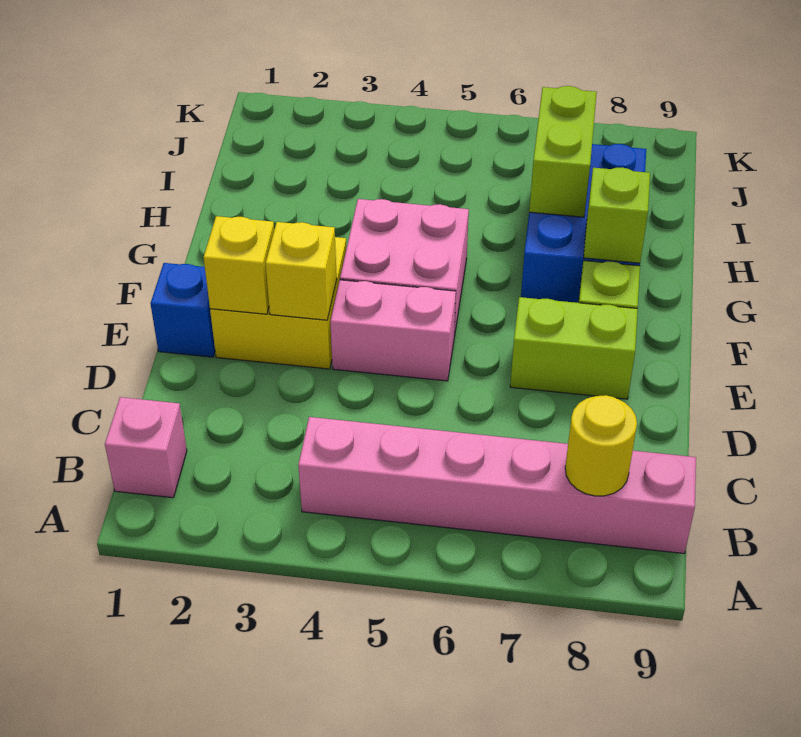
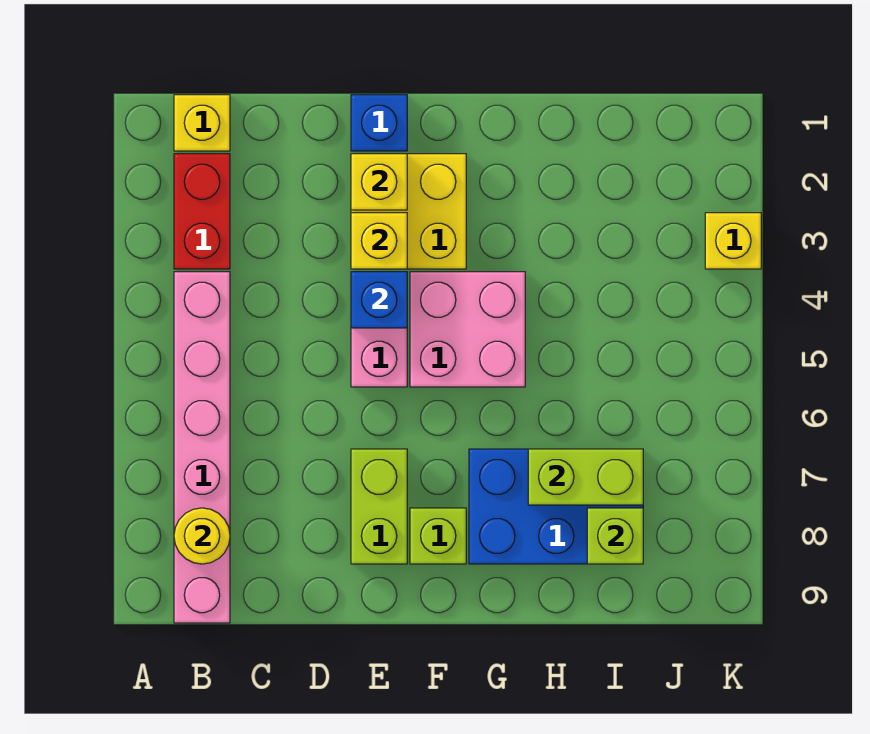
pink brick B1 level 1 -> yellow brick B1 level 1
none -> red brick B2:B3 level 1
none -> blue brick E4 level 2
lime brick G8 level 2 -> lime brick I8 level 2
none -> yellow brick K3 level 1

